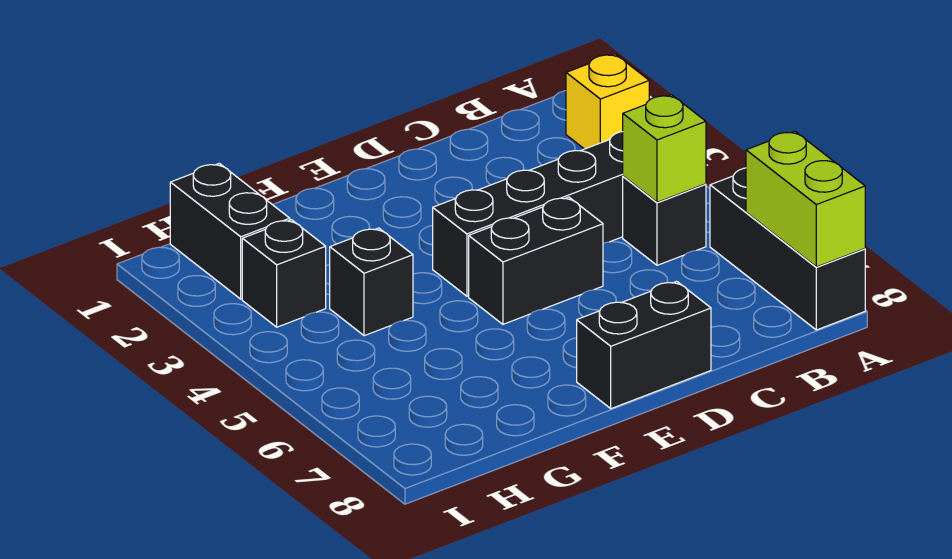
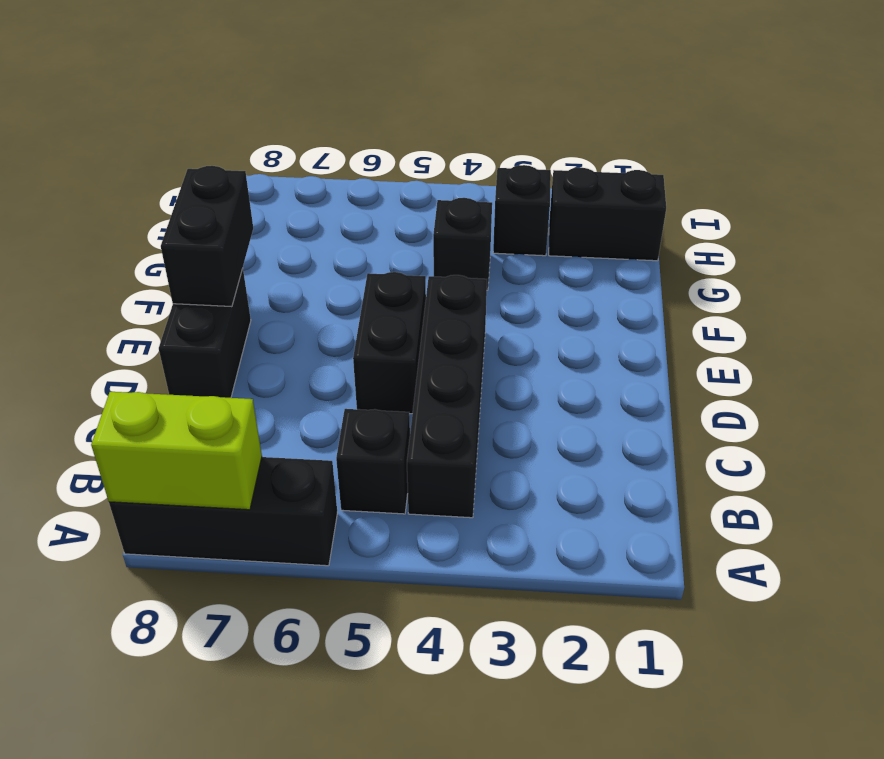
yellow brick A2 level 1 -> none
lime brick B5 level 2 -> none
none -> black brick E8:F8 level 2

